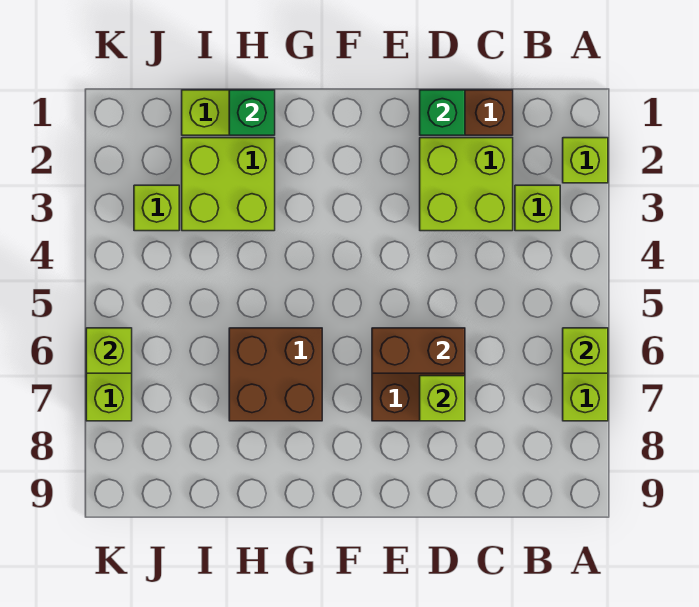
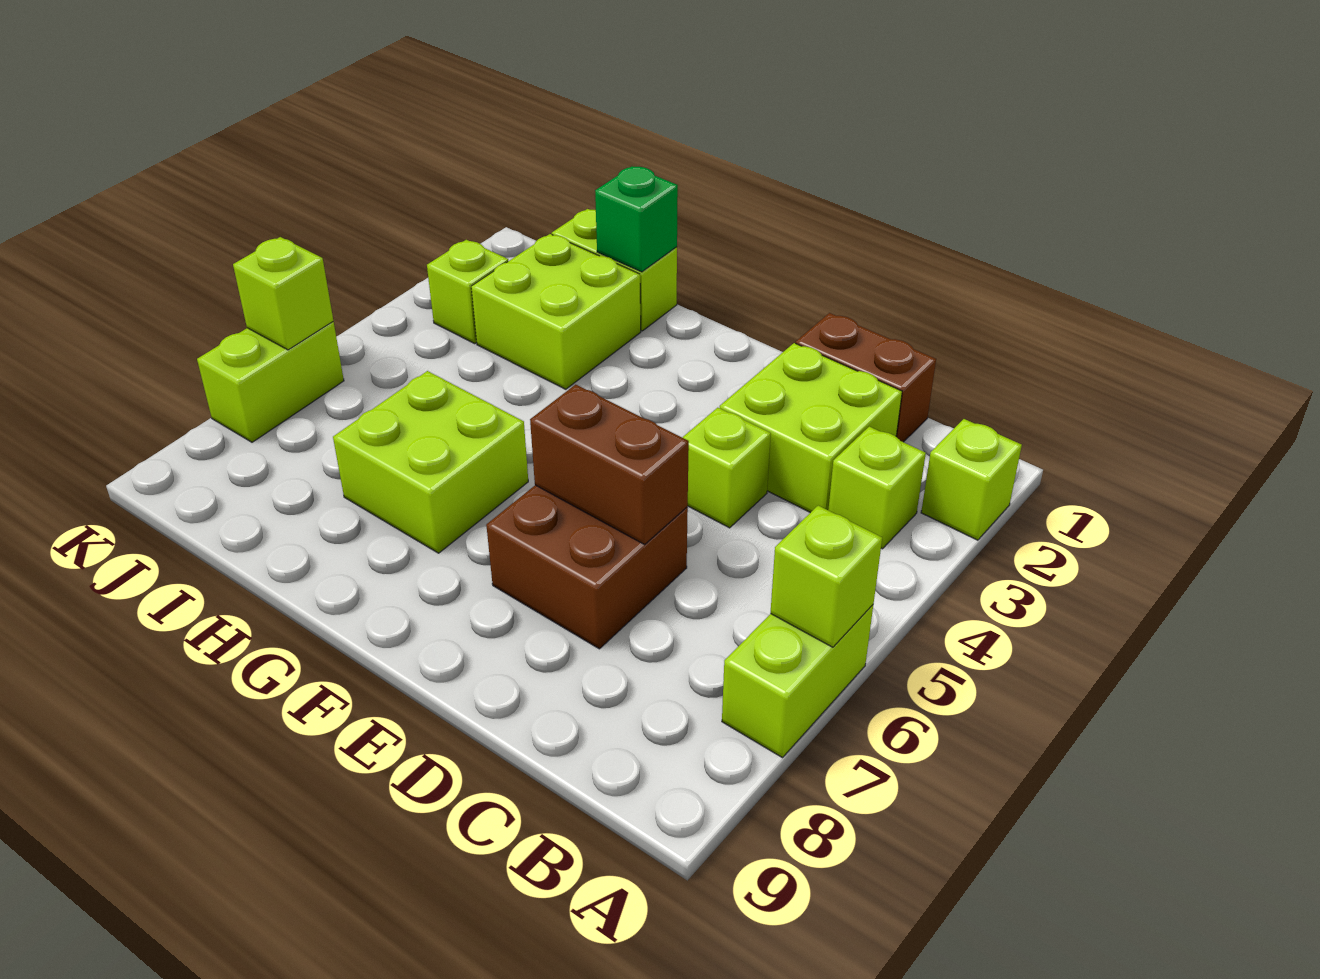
green brick D1 level 2 -> none
lime brick D7 level 2 -> lime brick D4 level 1
brown brick G6:H7 level 1 -> lime brick G6:H7 level 1

